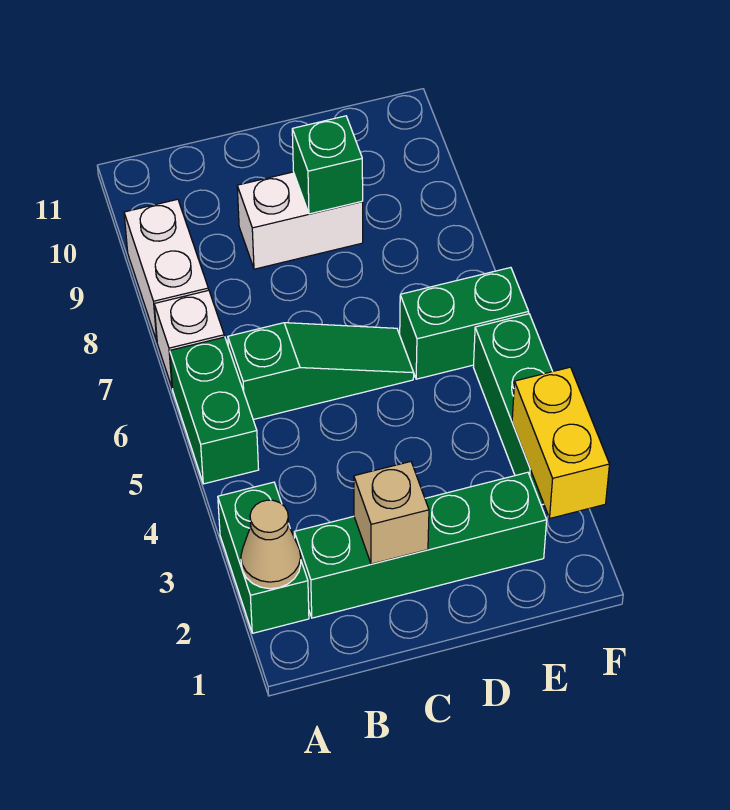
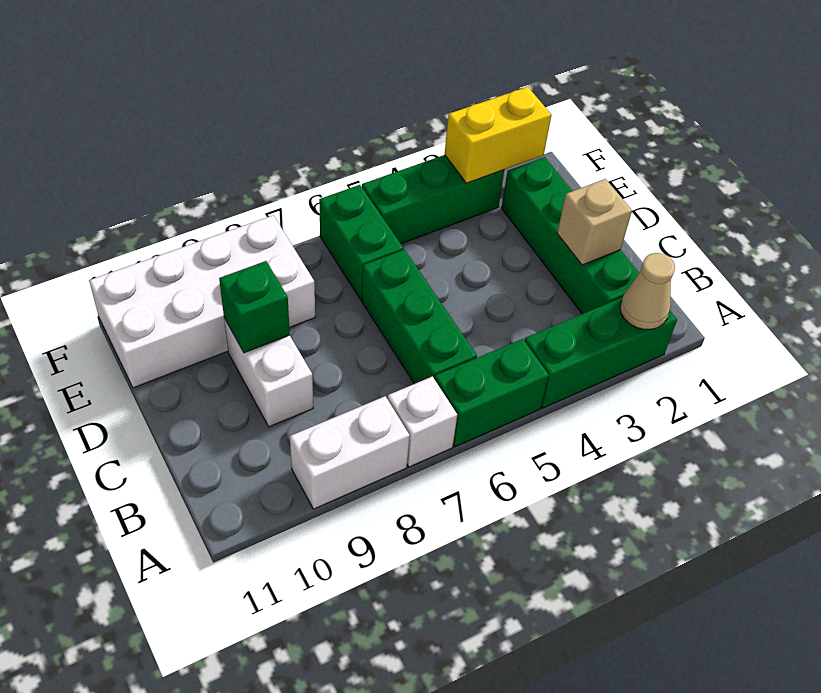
green brick A2:A3 level 1 -> green brick A2:A4 level 1
green slope B6:D6 level 1 top B -> green brick B6:D6 level 1
none -> white brick E8:F11 level 1

